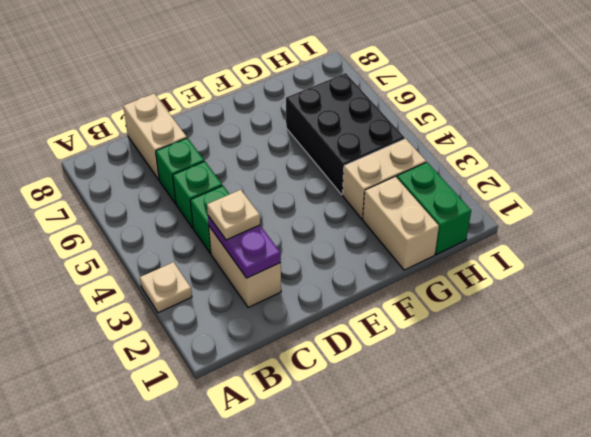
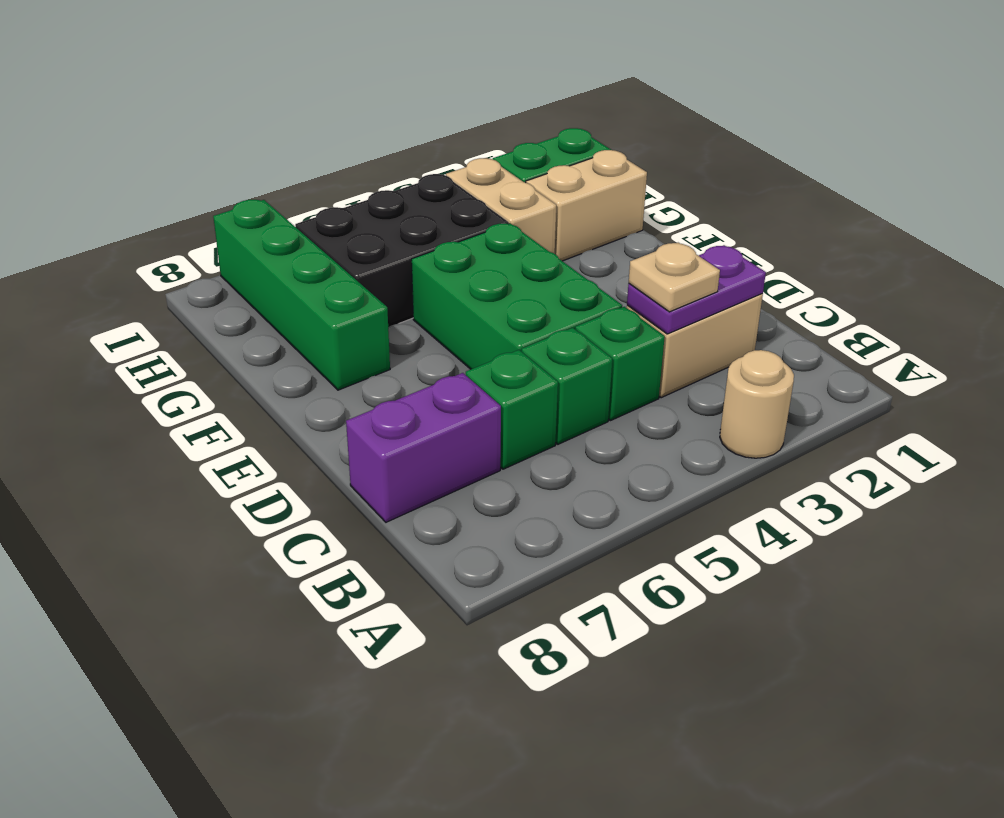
tan plate A3 level 1 -> tan round brick A3 level 1
tan brick C7:C8 level 1 -> purple brick C7:C8 level 1
none -> green brick D4:F5 level 1
none -> green brick F7:I7 level 1

